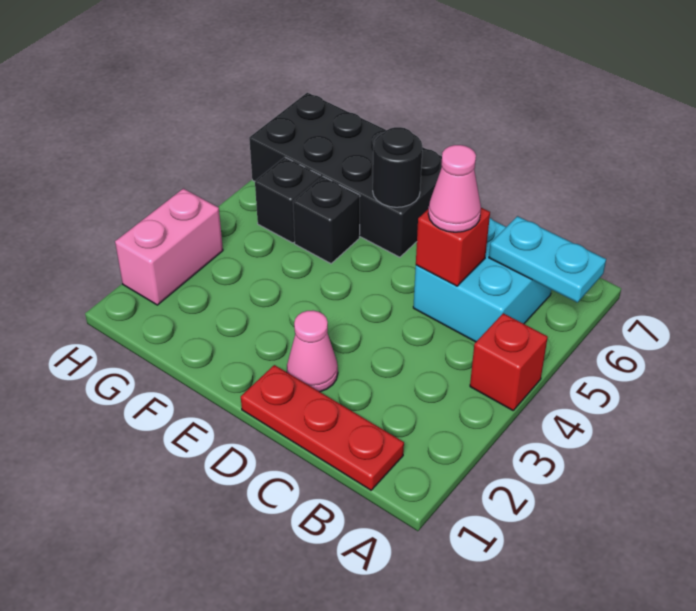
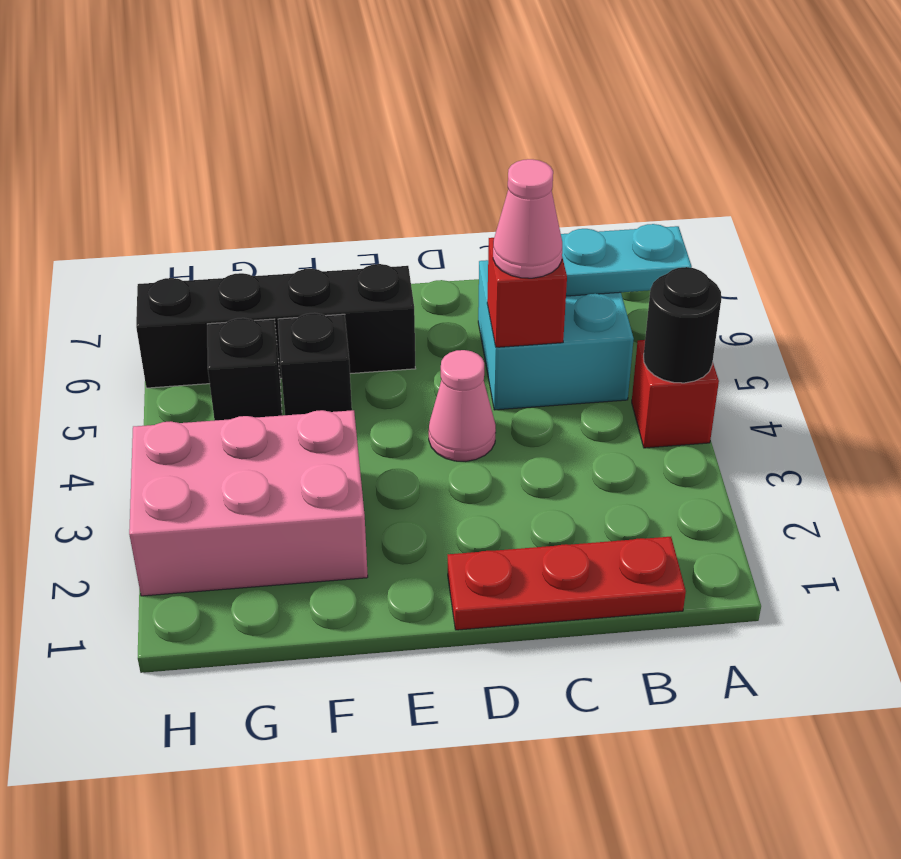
pink cone D2 level 1 -> pink cone D4 level 1
black brick E6:H7 level 1 -> black brick E6:H6 level 1
black round brick E6 level 2 -> black round brick A4 level 2
pink brick H2:H3 level 1 -> pink brick F2:H3 level 1

